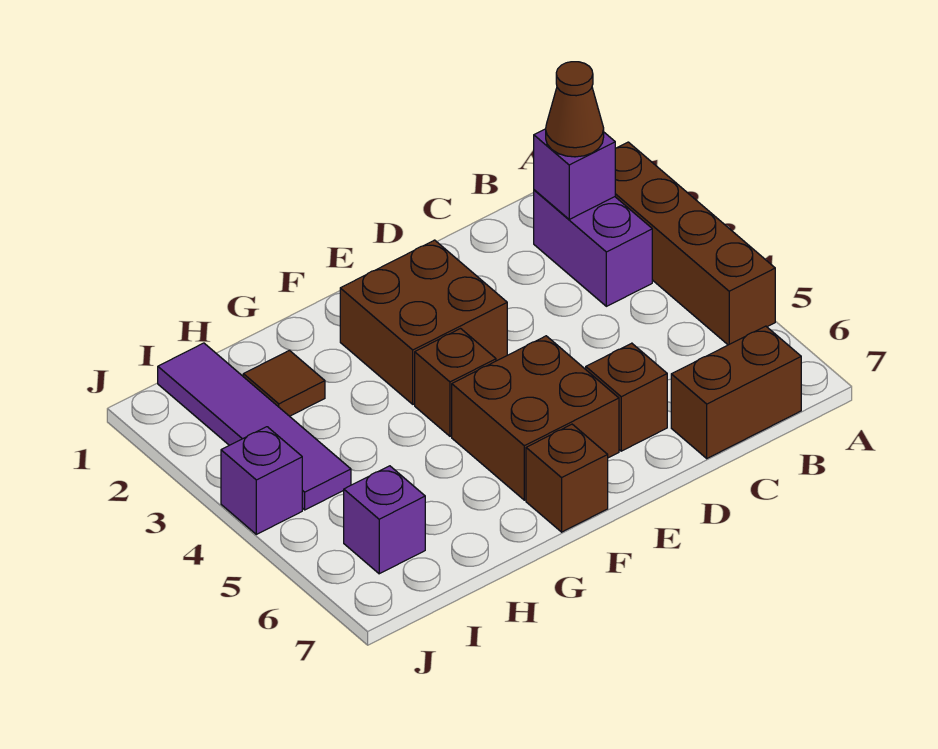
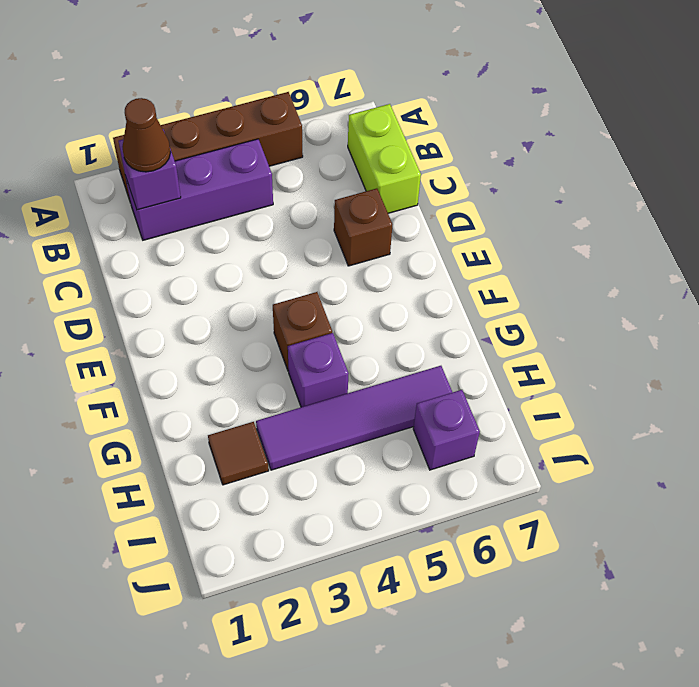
purple brick B2:B3 level 1 -> purple brick B2:B4 level 1
brown brick B7:C7 level 1 -> lime brick B7:C7 level 1
brown brick E2:F3 level 1 -> none
brown brick E5:F6 level 1 -> none
brown brick F7 level 1 -> none
purple tile I1:I4 level 1 -> purple tile H3:H6 level 1
purple brick J4 level 1 -> purple brick G4 level 1

